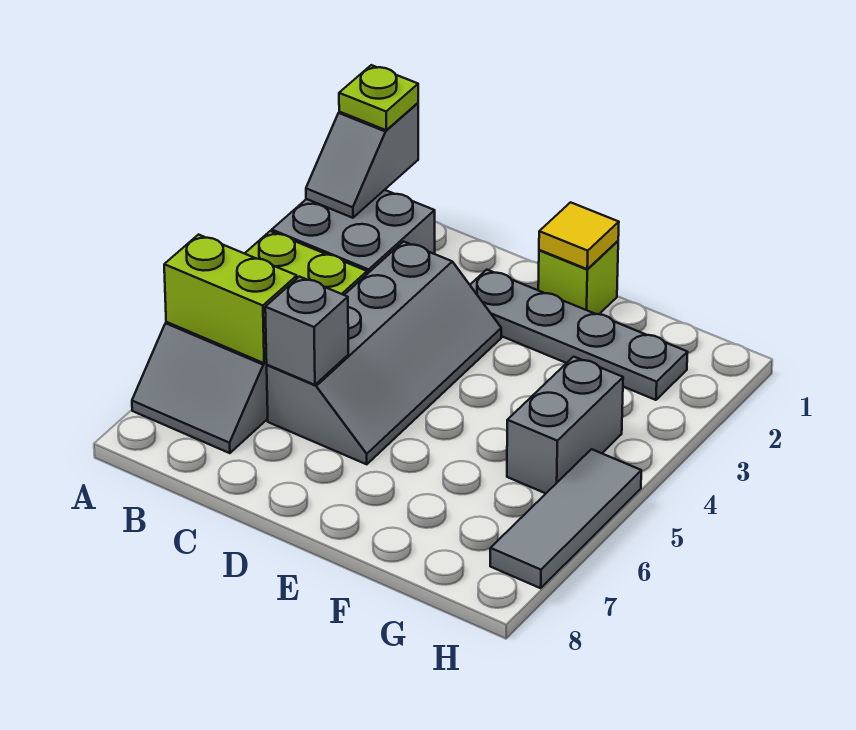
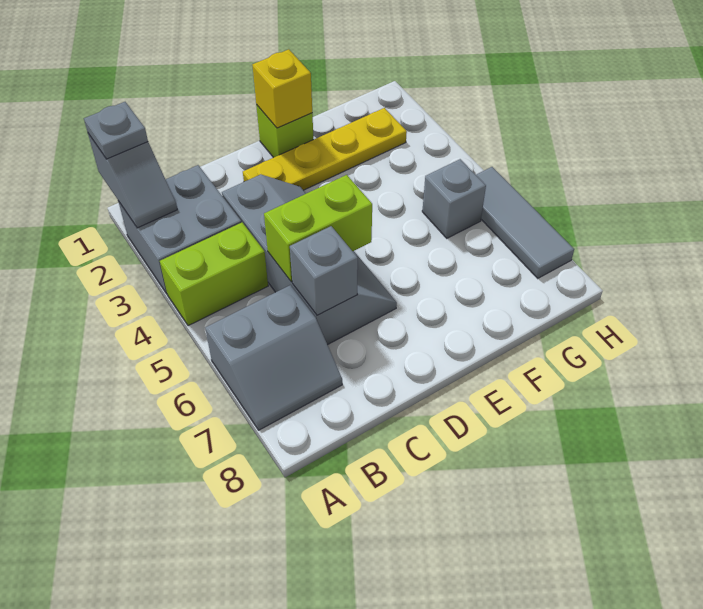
lime plate A1 level 3 -> grey plate A1 level 3
lime brick A6:B6 level 2 -> lime brick C5:D5 level 2
grey plate D2:G2 level 1 -> yellow plate D2:G2 level 1
yellow tile E1 level 2 -> yellow brick E1 level 2
grey brick G4:G5 level 1 -> grey brick G5 level 1

